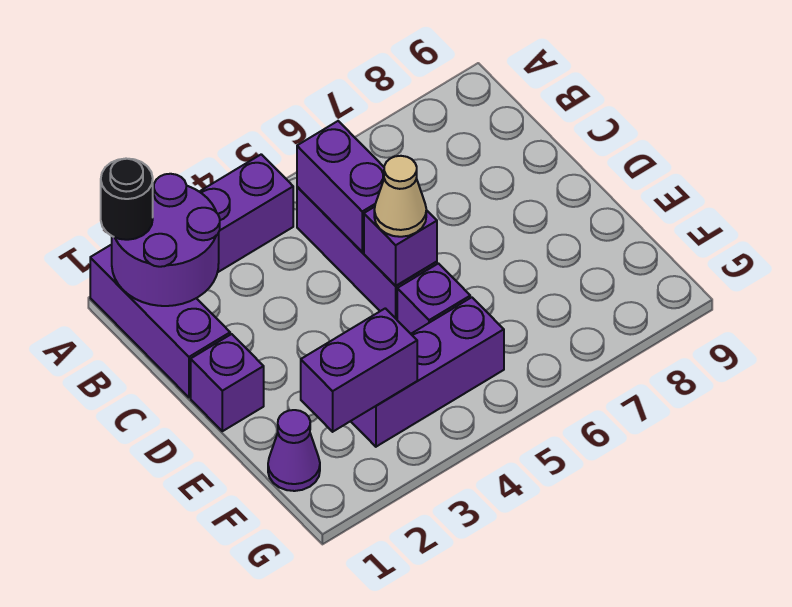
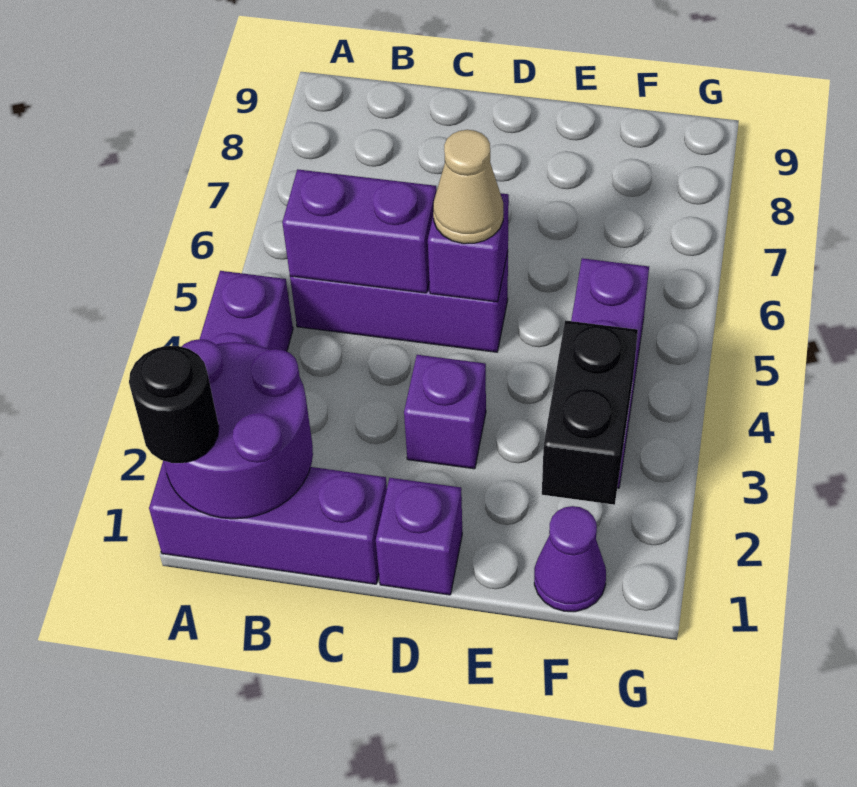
purple brick E5 level 1 -> purple brick D3 level 1
purple brick F2:F3 level 2 -> black brick F2:F3 level 2

